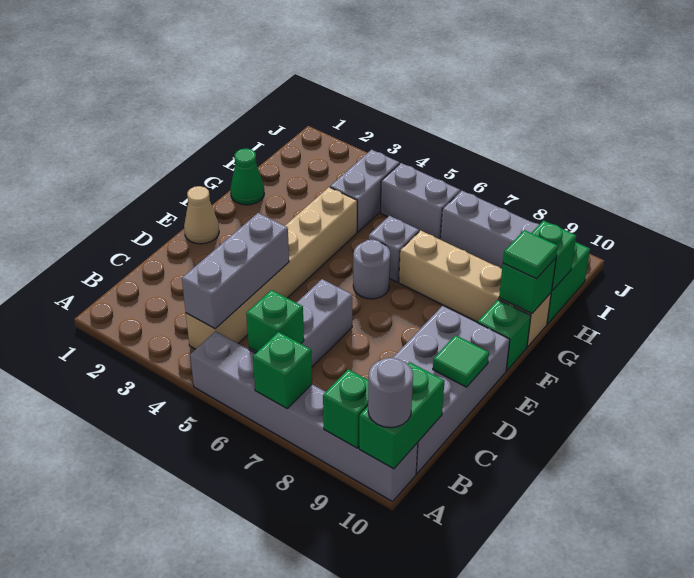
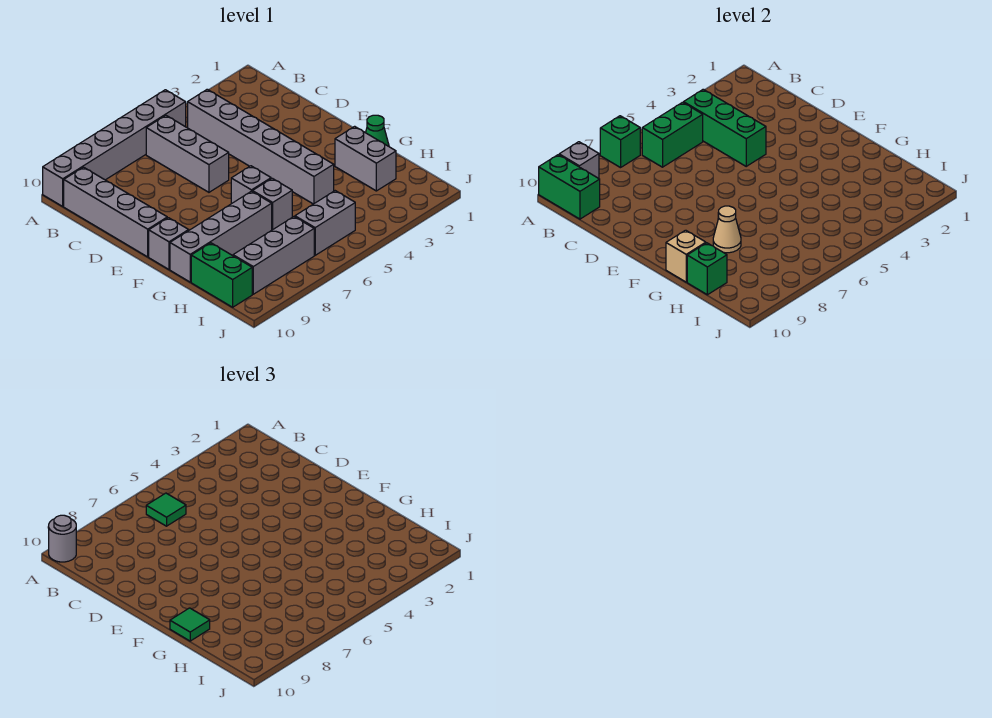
green brick A9 level 2 -> grey brick A9 level 2
tan brick B4:G4 level 1 -> grey brick B4:G4 level 1
grey brick B4:D4 level 2 -> green brick B4:D4 level 2
green brick B6 level 2 -> green brick B5:B6 level 2
grey brick B9:E10 level 1 -> grey brick B10:E10 level 1
green tile D10 level 2 -> green tile B6 level 3
tan cone E1 level 1 -> tan cone G8 level 2
grey round brick F6 level 1 -> grey brick F6 level 1
green brick F10 level 1 -> grey brick F10 level 1
tan brick G7:G10 level 1 -> grey brick G7:G10 level 1
green brick G10 level 2 -> tan brick G10 level 2
grey brick H4:I4 level 1 -> grey brick G2:H2 level 1

